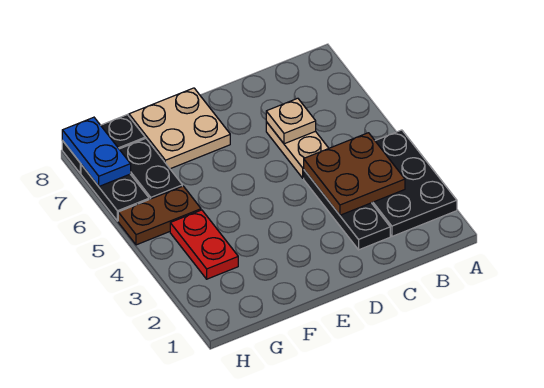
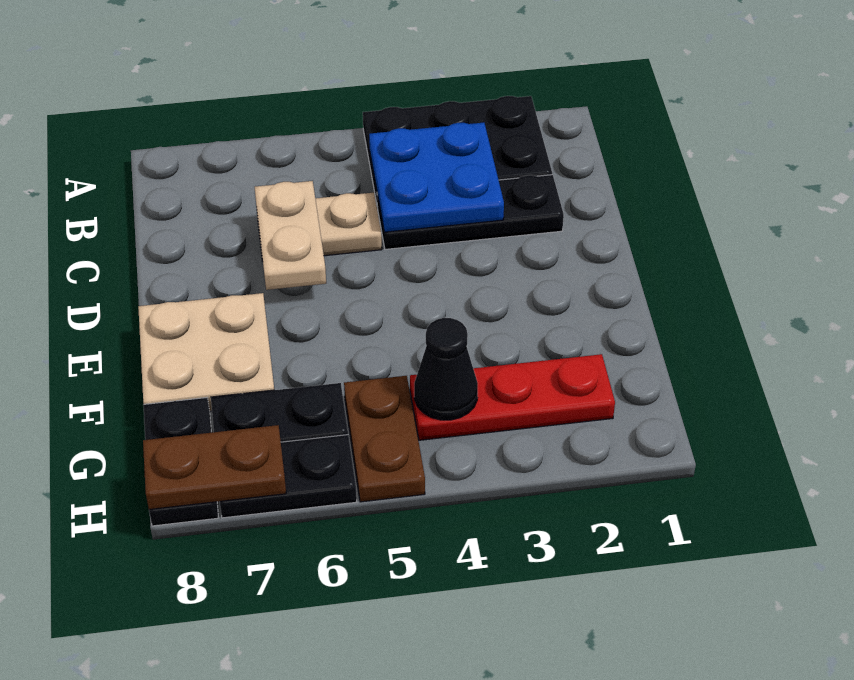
brown plate B3:C4 level 2 -> blue plate B3:C4 level 2
tan plate C6 level 2 -> tan plate C6:D6 level 2
red plate G3:G4 level 1 -> red plate G2:G4 level 1
none -> black cone G4 level 2
blue plate H7:H8 level 2 -> brown plate H7:H8 level 2

